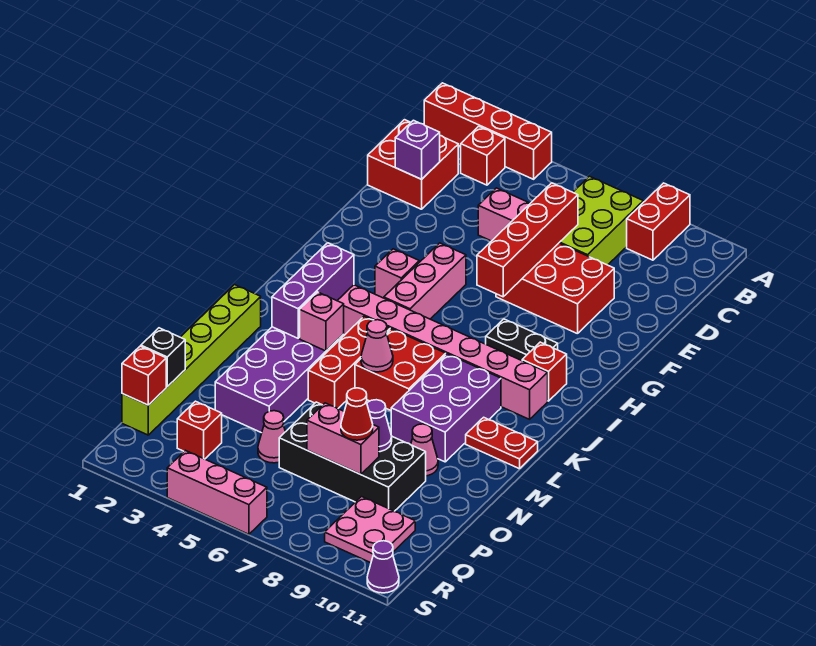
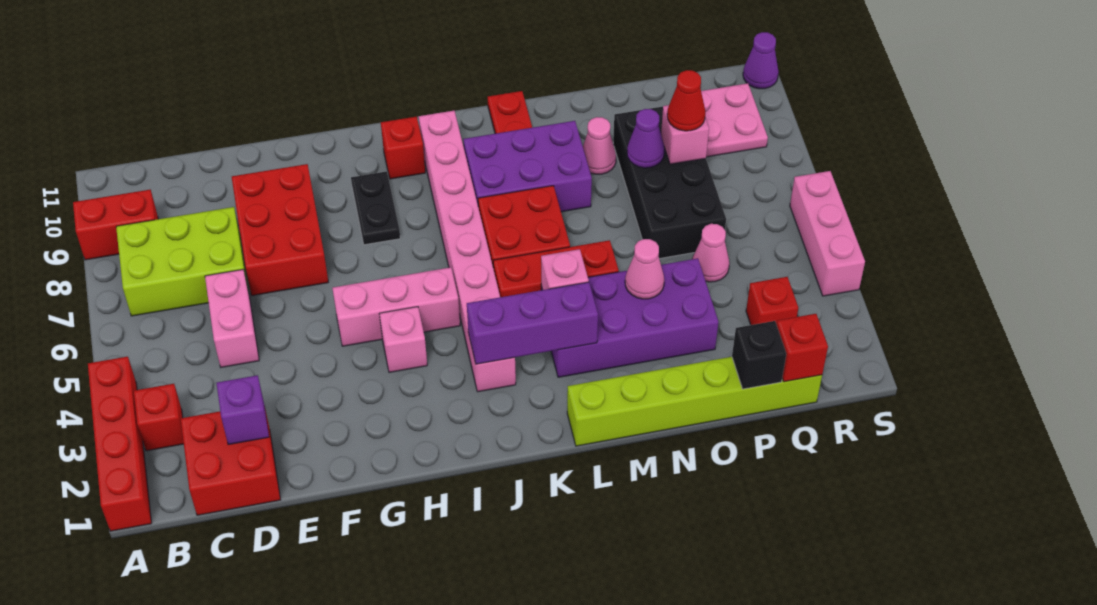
red brick D7:G7 level 2 -> none
pink cone L6 level 2 -> pink cone N4 level 2
pink brick P7:P8 level 2 -> pink brick P8 level 2

